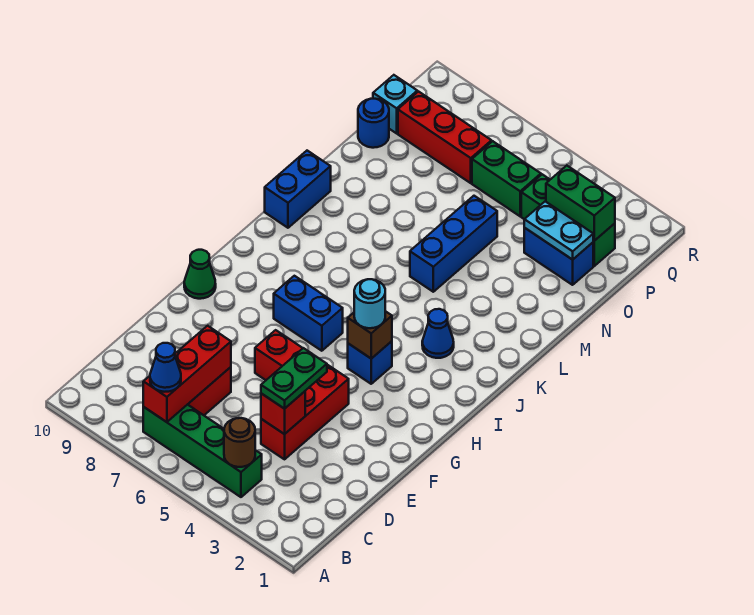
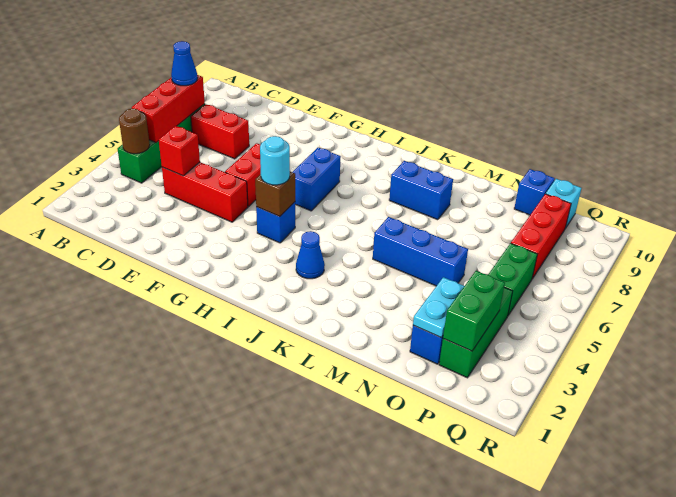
red brick B7:D7 level 2 -> red brick B5:B7 level 2
green plate D4:E4 level 3 -> none
green cone G10 level 1 -> none
blue brick K10:L10 level 1 -> blue brick K8:L8 level 1
blue round brick O10 level 1 -> blue brick O10 level 1

